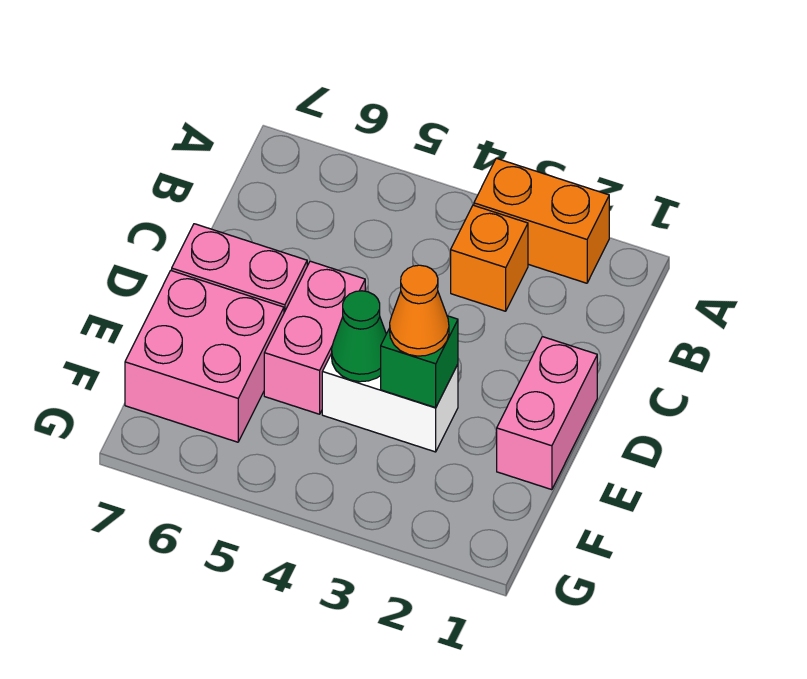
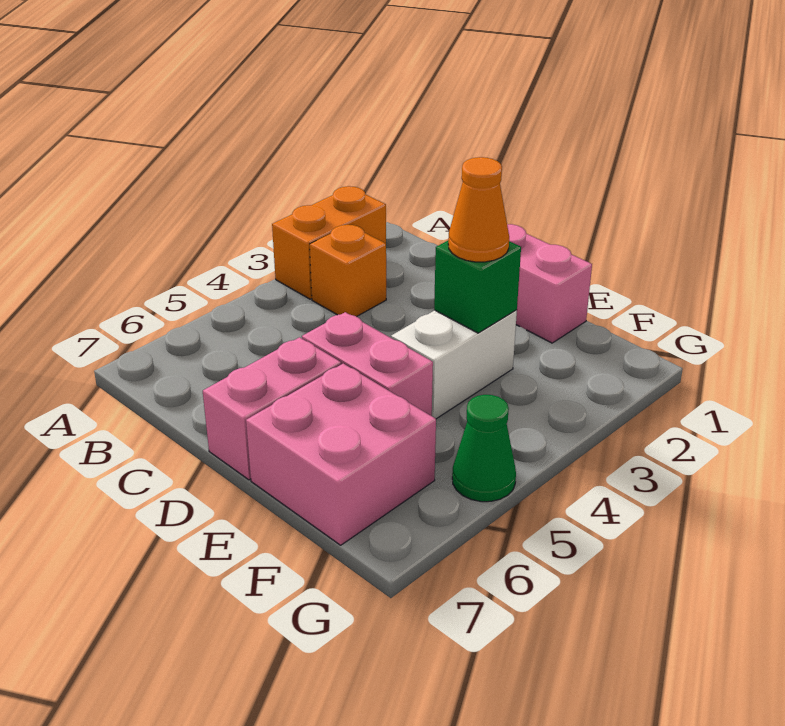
green cone E4 level 2 -> green cone G5 level 1

